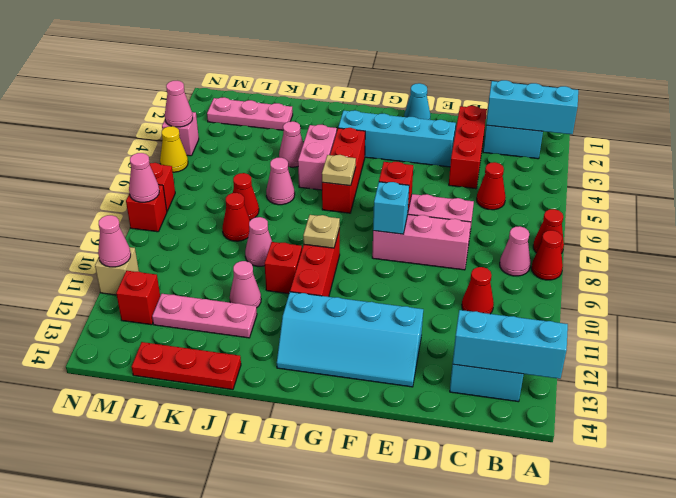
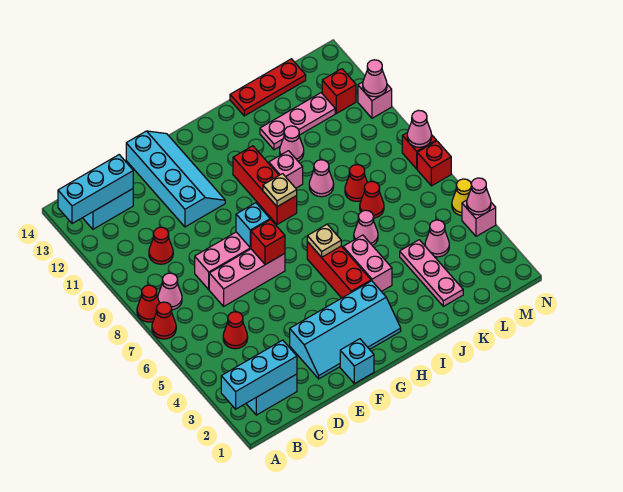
red brick D2:D4 level 1 -> none
cyan slope E12:H13 level 1 top 12 -> cyan slope E11:F14 level 1 top E
cyan cone F1 level 1 -> cyan brick F1 level 1
red brick I10 level 1 -> pink brick I10 level 1
pink cone J4 level 1 -> pink cone L4 level 1
pink plate K2:M2 level 1 -> pink plate K2:K4 level 1
tan brick N11 level 1 -> pink brick N11 level 1

